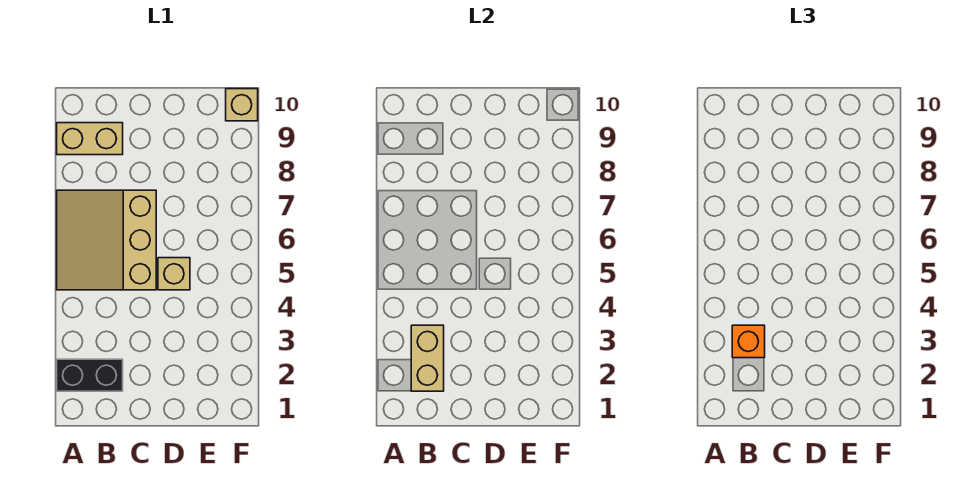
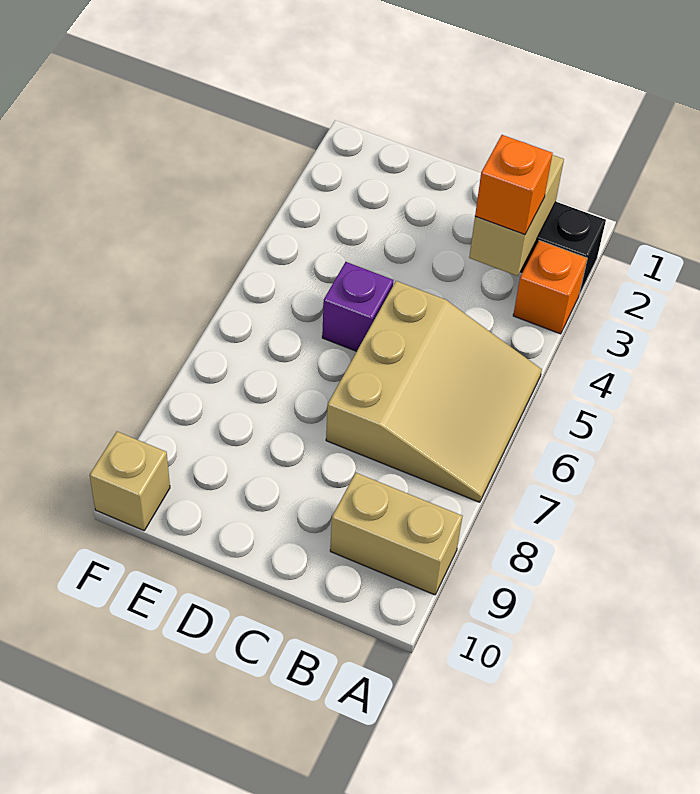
none -> orange brick A3 level 1
tan brick D5 level 1 -> purple brick D5 level 1

